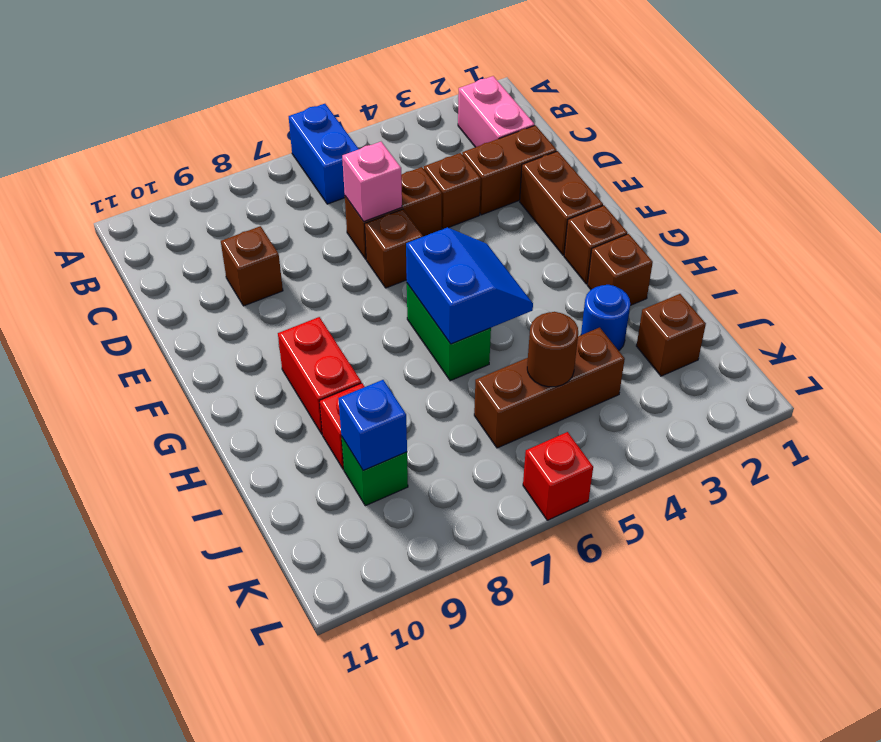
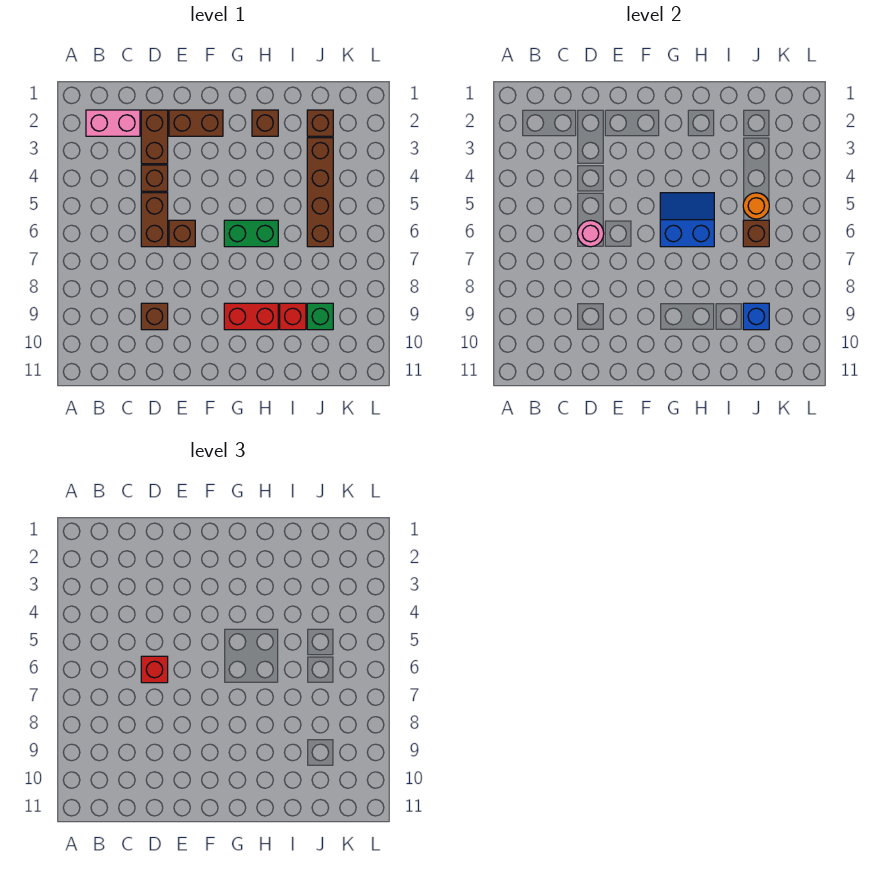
blue brick A6:B6 level 1 -> none
pink brick D6 level 2 -> pink round brick D6 level 2
brown brick G2 level 1 -> brown brick J6 level 2
blue round brick I3 level 1 -> none
brown brick J4:J6 level 1 -> brown brick J3:J6 level 1
brown round brick J5 level 2 -> orange round brick J5 level 2
red brick L6 level 1 -> red brick D6 level 3

